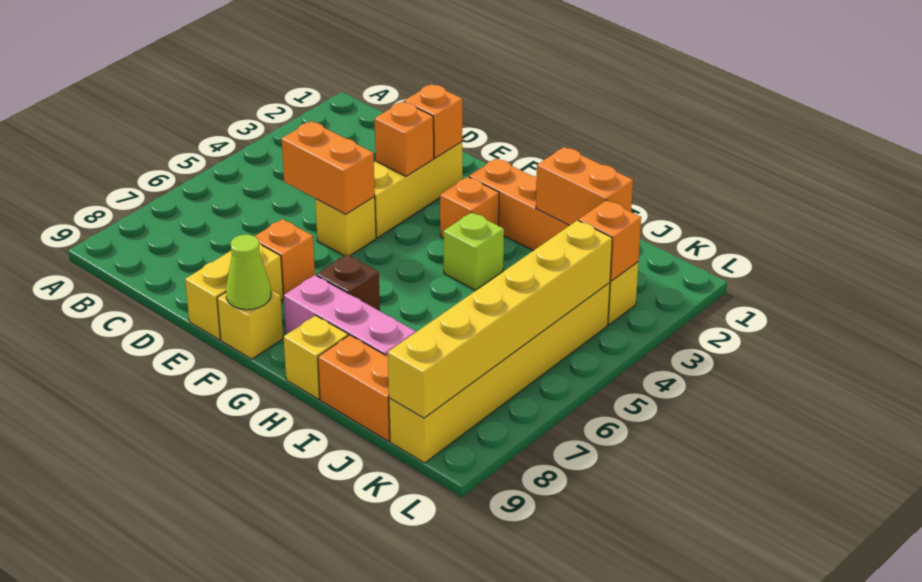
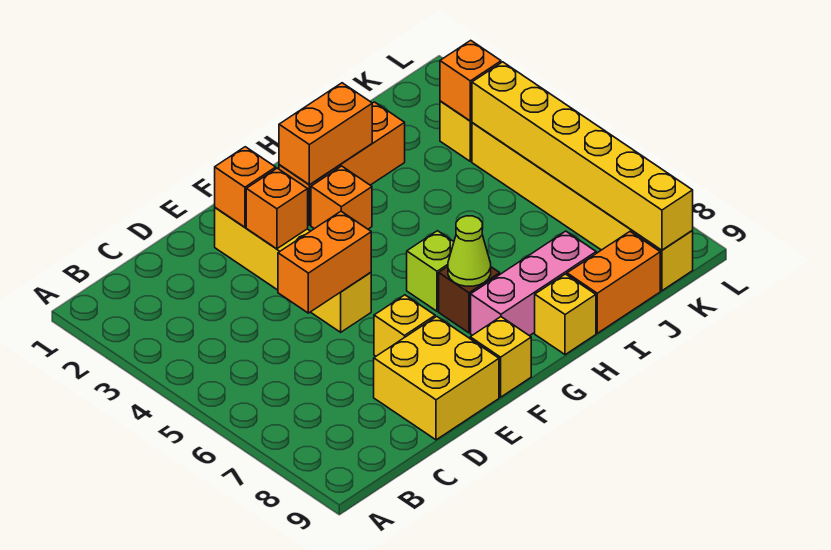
orange brick E7 level 1 -> yellow brick E7 level 1
yellow brick E8:E9 level 1 -> yellow brick D8:E9 level 1
lime cone F9 level 2 -> lime cone G7 level 2
lime brick H4 level 1 -> lime brick G6 level 1
orange brick I2:J2 level 2 -> orange brick G2:H2 level 2

